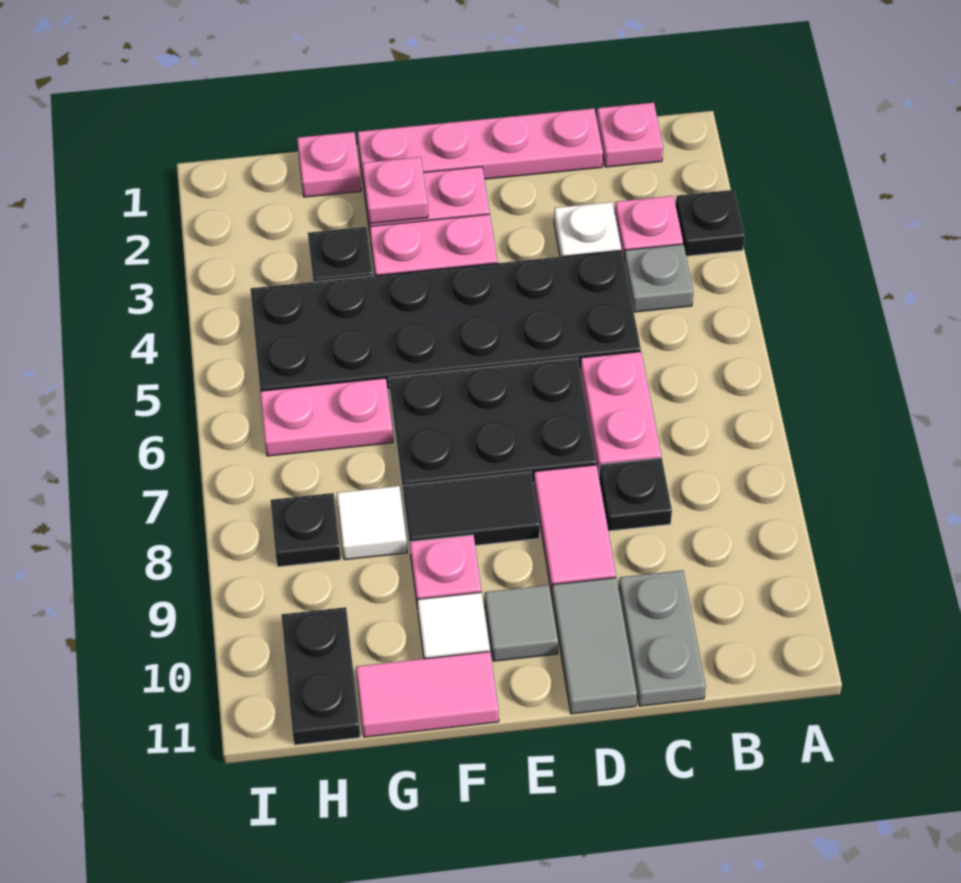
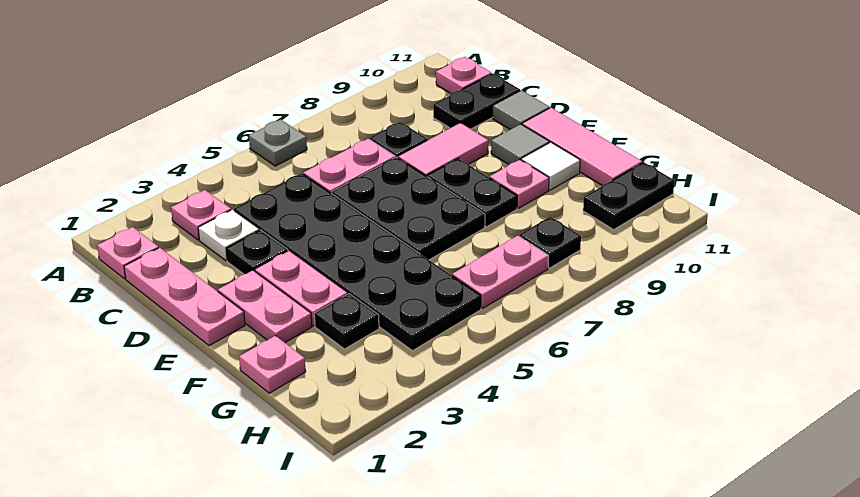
black plate A3 level 1 -> black plate D3 level 1
grey plate B4 level 1 -> grey plate A6 level 1
pink plate C1:F1 level 1 -> pink plate C1:E1 level 1
grey plate C10:C11 level 1 -> black plate C10:C11 level 1
grey tile D10:D11 level 1 -> grey tile D11 level 1
black tile E8:F8 level 1 -> black plate E8:F8 level 1
pink plate F2 level 2 -> pink plate B11 level 1
pink tile F11:G11 level 1 -> pink tile E11:G11 level 1
pink plate G6:H6 level 1 -> pink plate H6:H7 level 1
white tile G8 level 1 -> none

